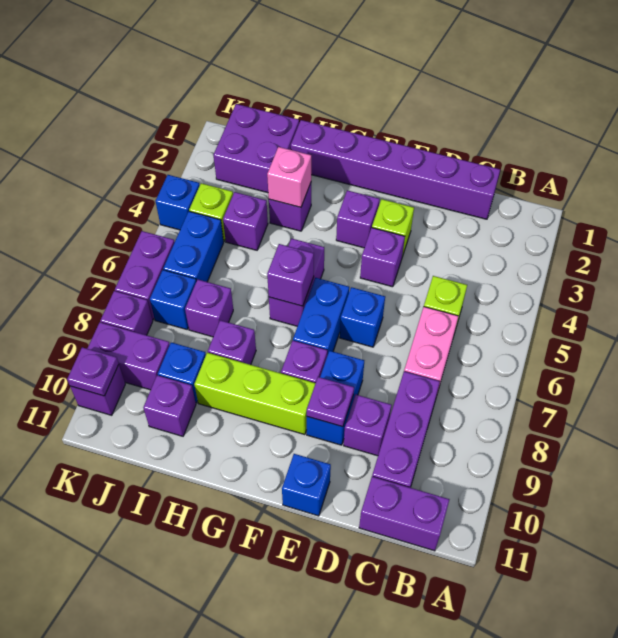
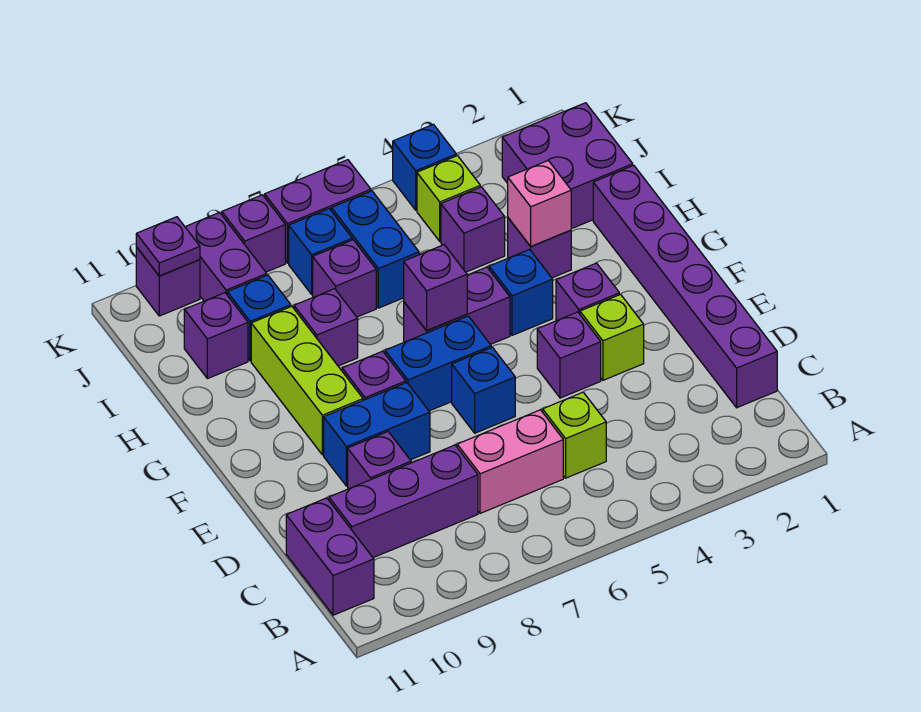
purple plate E9 level 2 -> none
blue brick E11 level 1 -> blue brick G4 level 1
blue brick J5:J6 level 1 -> blue brick I6:J6 level 1

